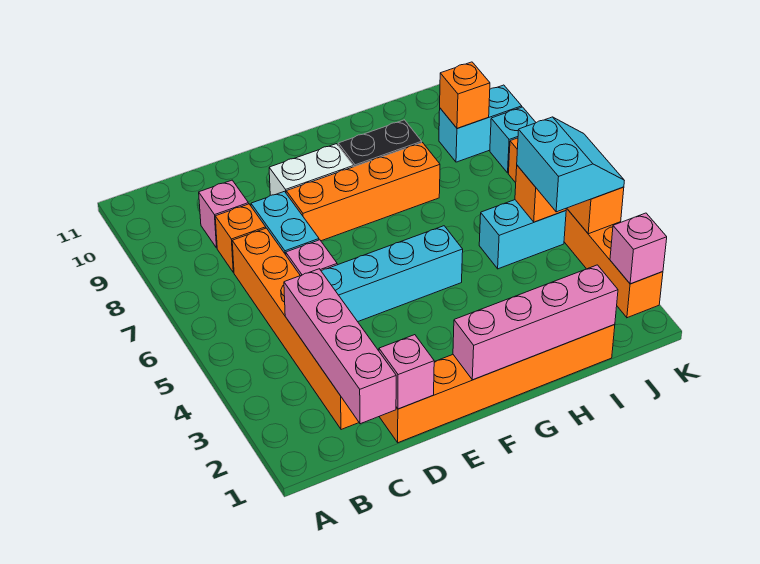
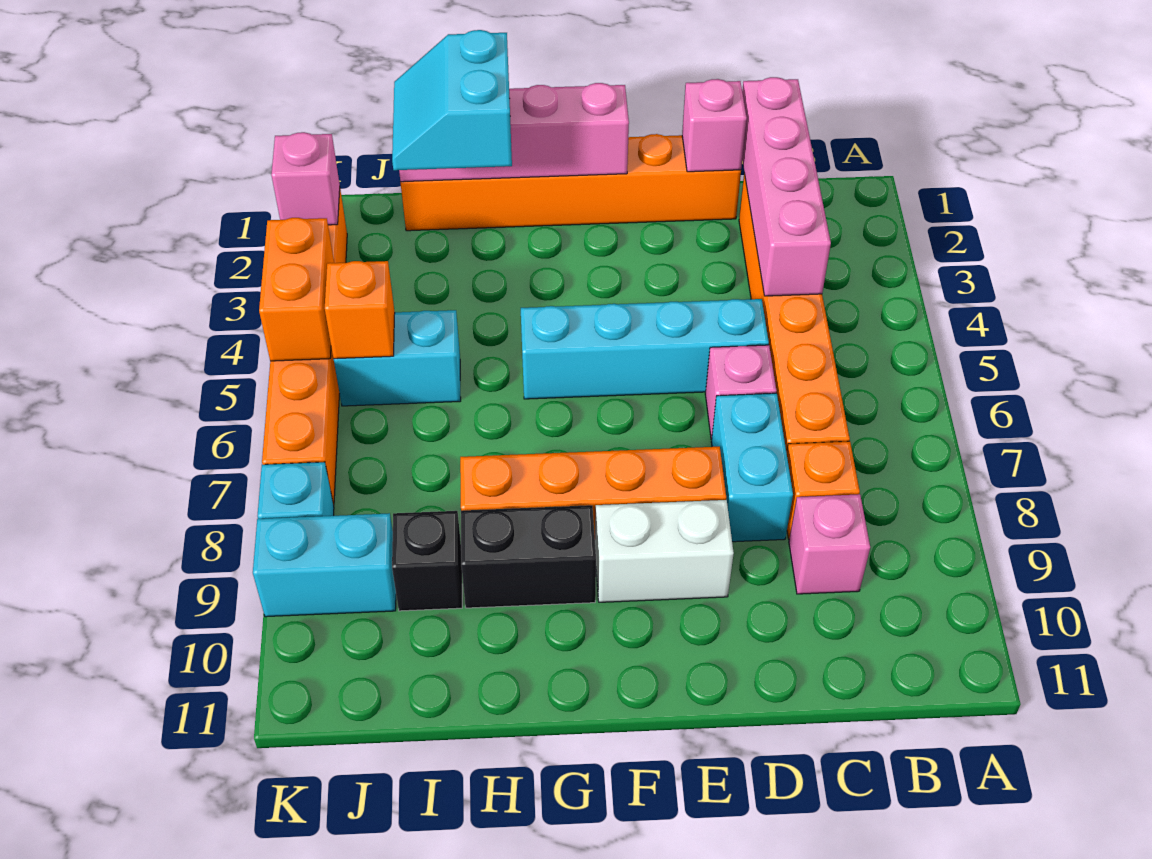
none -> black brick I9 level 1
cyan slope J4:K5 level 3 top J -> cyan slope H1:I2 level 3 top H
orange brick J9 level 2 -> none

